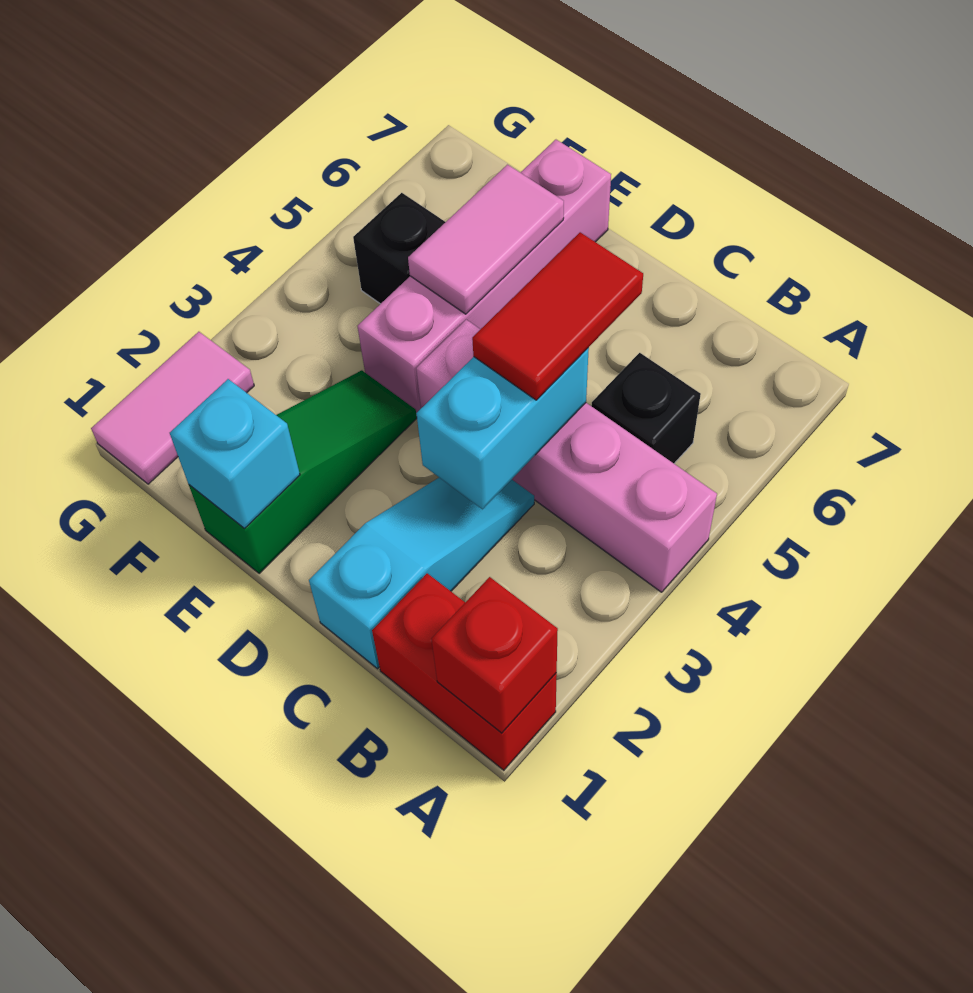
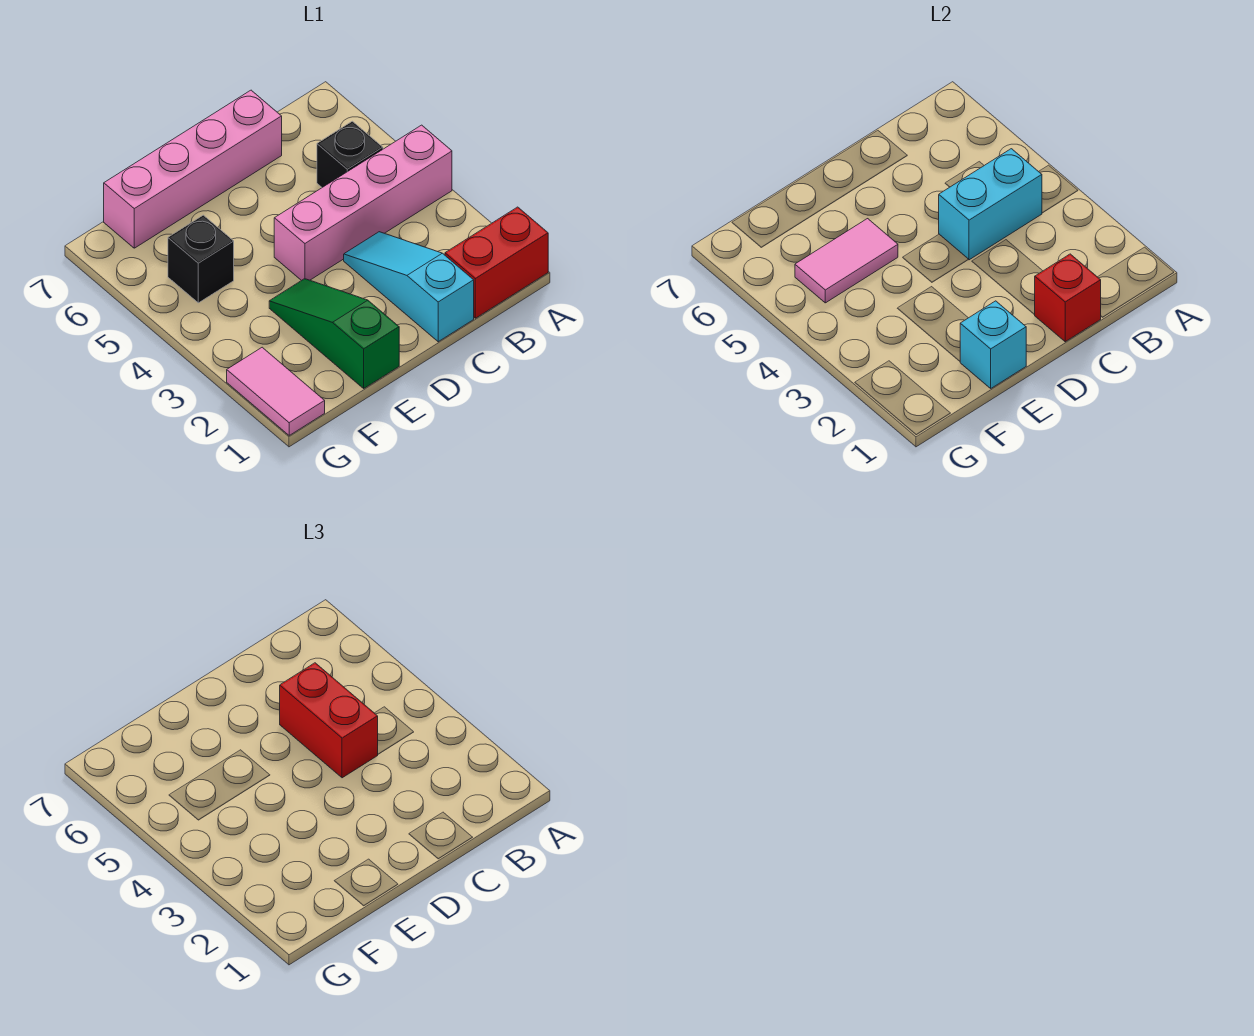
red brick A1 level 2 -> red brick C1 level 2
cyan brick C3:C4 level 2 -> cyan brick B4:C4 level 2
red tile C4:C5 level 3 -> red brick C4:C5 level 3
pink brick E4:E7 level 1 -> pink brick C7:F7 level 1
pink tile E5:E6 level 2 -> pink tile E5:F5 level 2

